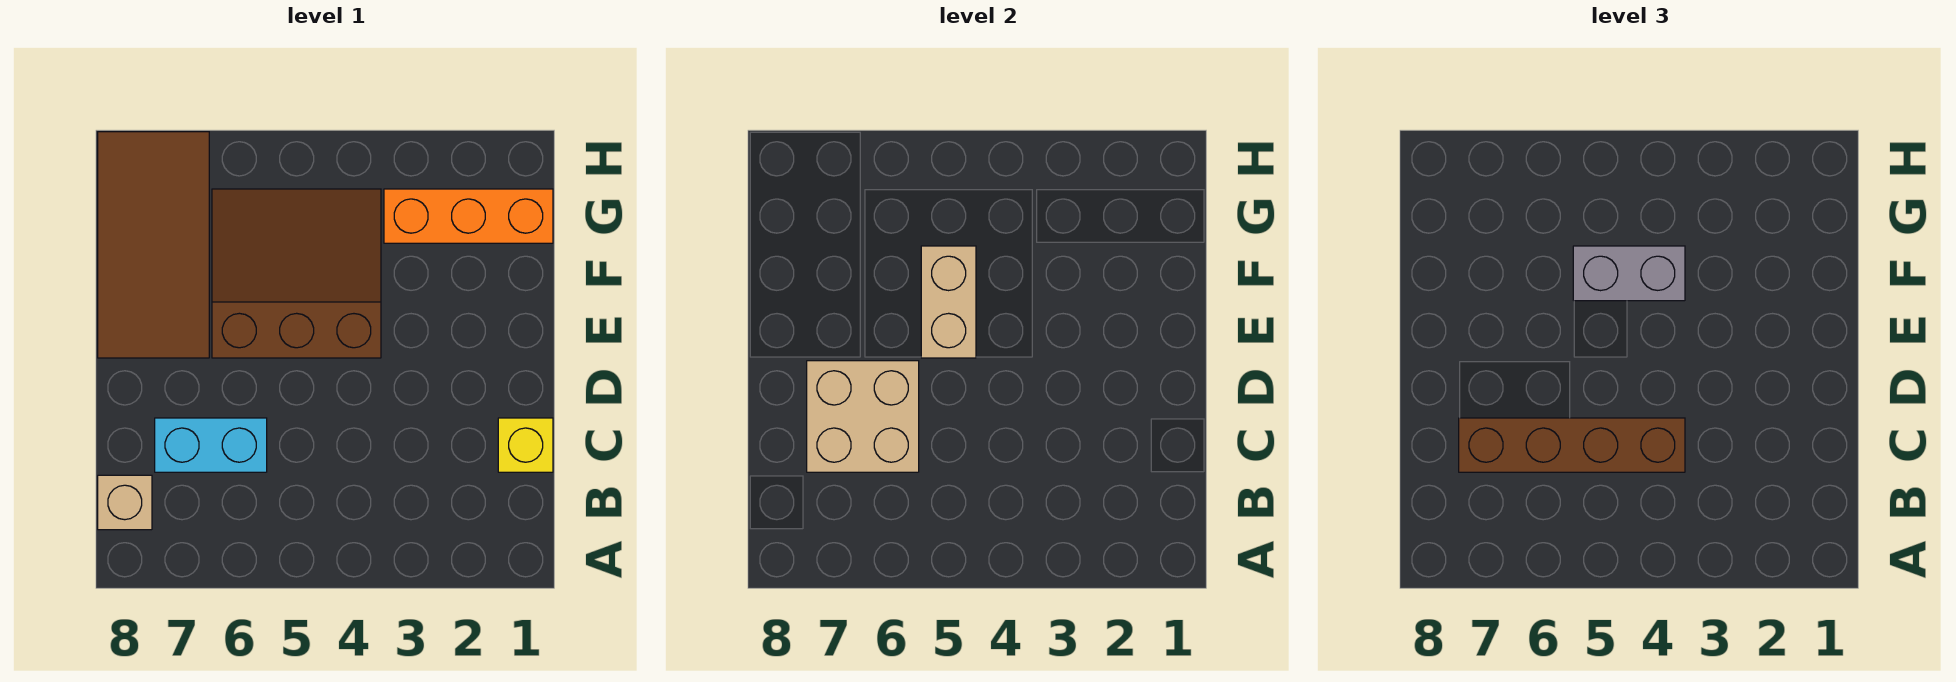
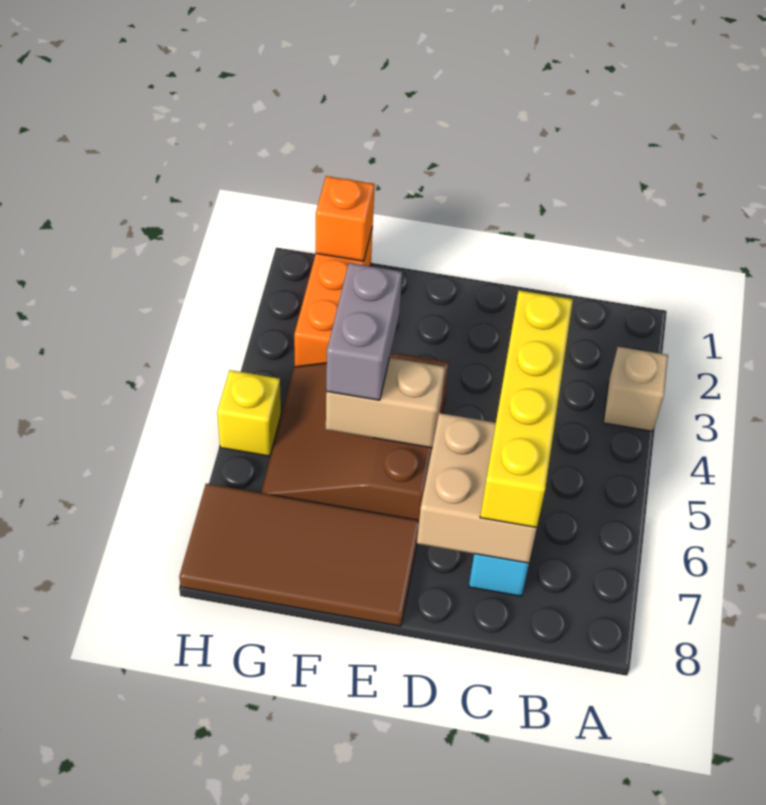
tan brick B8 level 1 -> tan brick A3 level 1
yellow brick C1 level 1 -> yellow brick H5 level 1
brown brick C4:C7 level 3 -> yellow brick C4:C7 level 3
none -> orange brick G1 level 2

